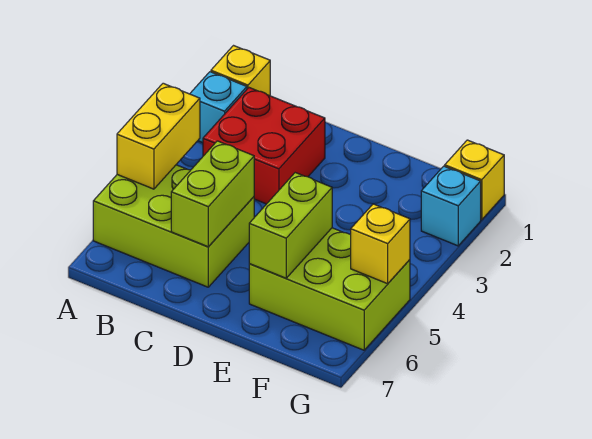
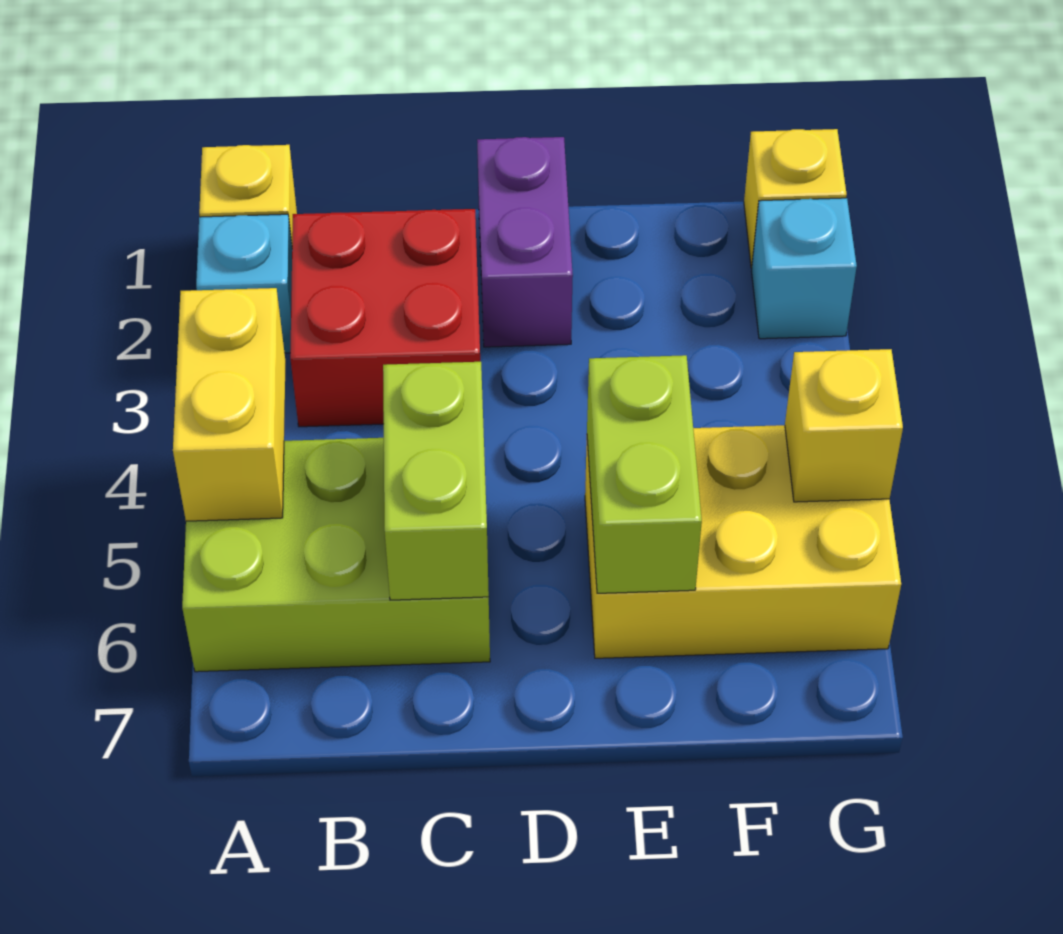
none -> purple brick D1:D2 level 1
lime brick E5:G6 level 1 -> yellow brick E5:G6 level 1

